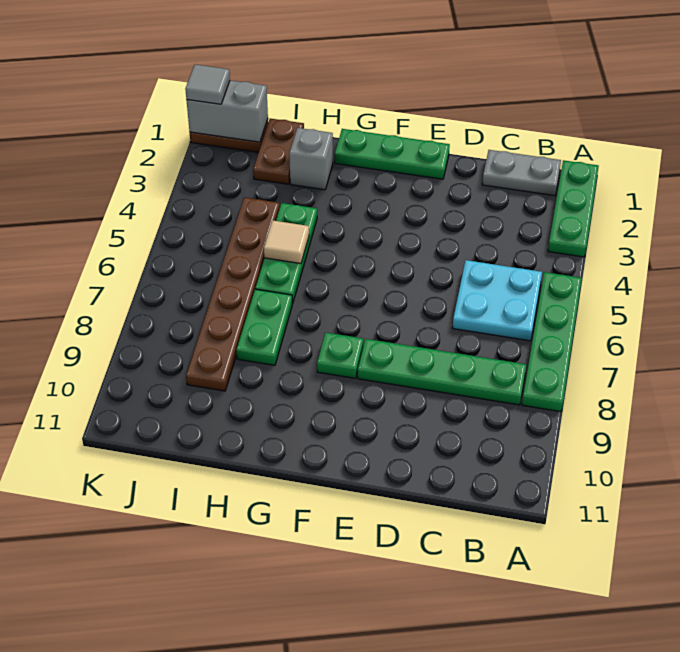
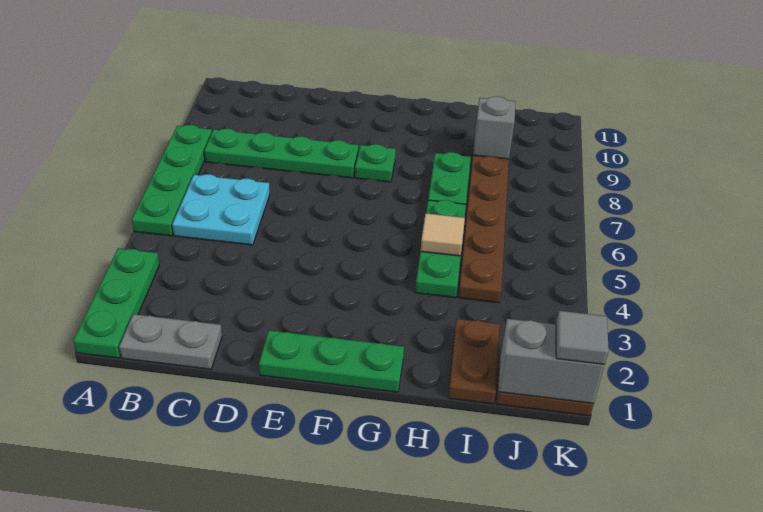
grey brick H2 level 1 -> grey brick I9 level 2

